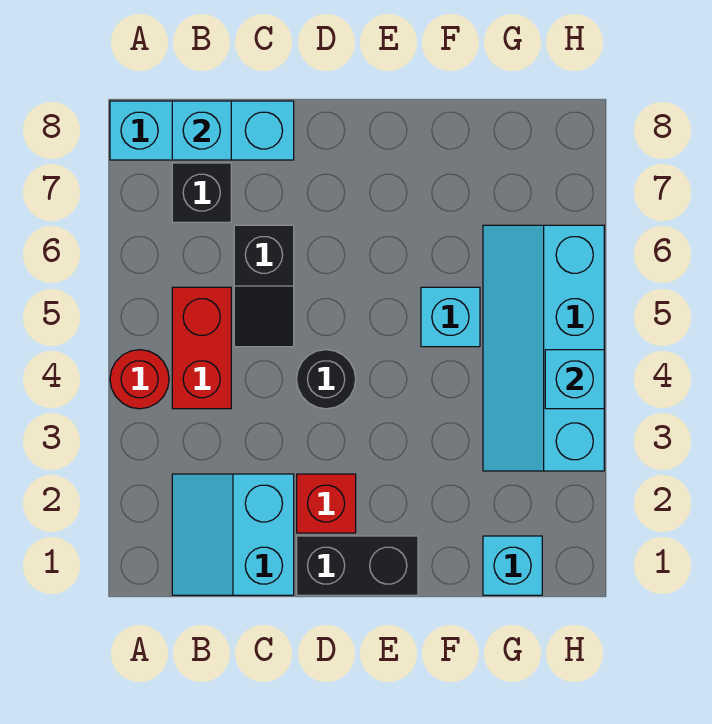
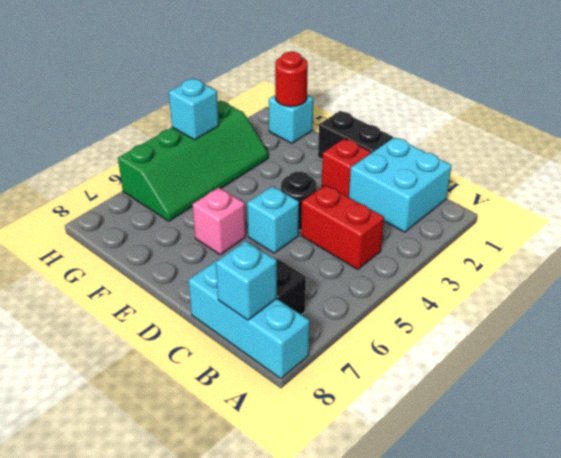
red round brick A4 level 1 -> red round brick G1 level 2
cyan slope B1:C2 level 1 top C -> cyan brick B1:C2 level 1
red brick B4:B5 level 1 -> red brick B4:C4 level 1
black slope C5:C6 level 1 top 6 -> none
none -> pink brick E6 level 1
cyan brick F5 level 1 -> cyan brick D5 level 1
cyan slope G3:H6 level 1 top H -> green slope G3:H6 level 1 top H

